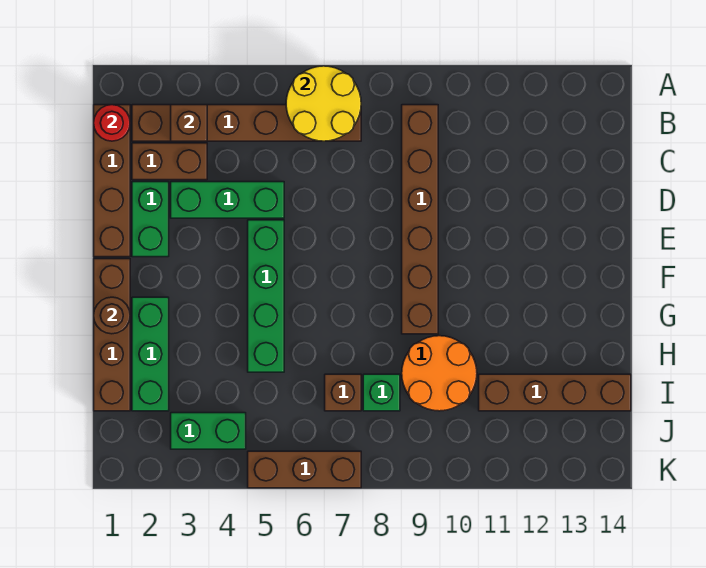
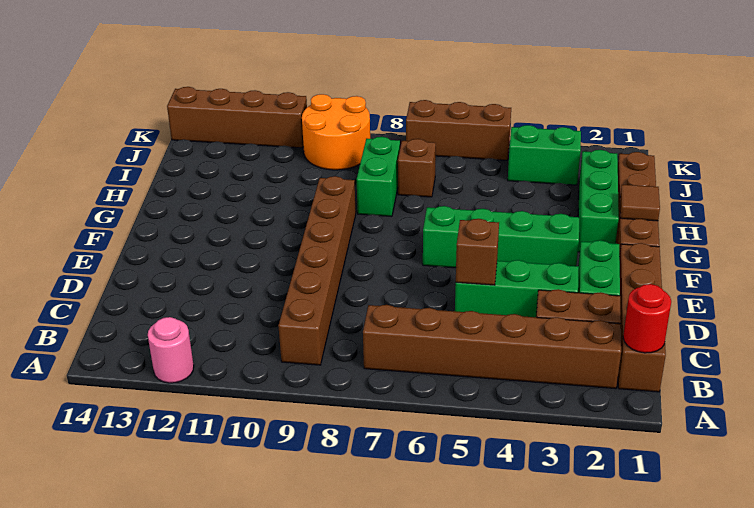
yellow round brick A6:B7 level 2 -> none
none -> pink round brick A12 level 1
brown brick B3 level 2 -> brown brick D5 level 2
green brick E5:H5 level 1 -> green brick F3:F6 level 1
brown round brick G1 level 2 -> brown tile G1 level 2
orange round brick H9:I10 level 1 -> orange round brick J9:K10 level 1
green brick I8 level 1 -> green brick H8:I8 level 1
brown brick I11:I14 level 1 -> brown brick K11:K14 level 1

